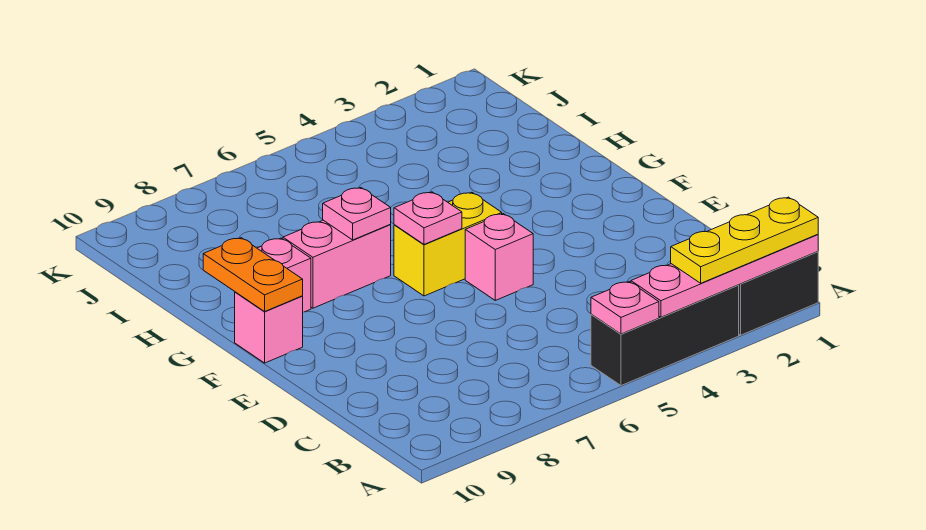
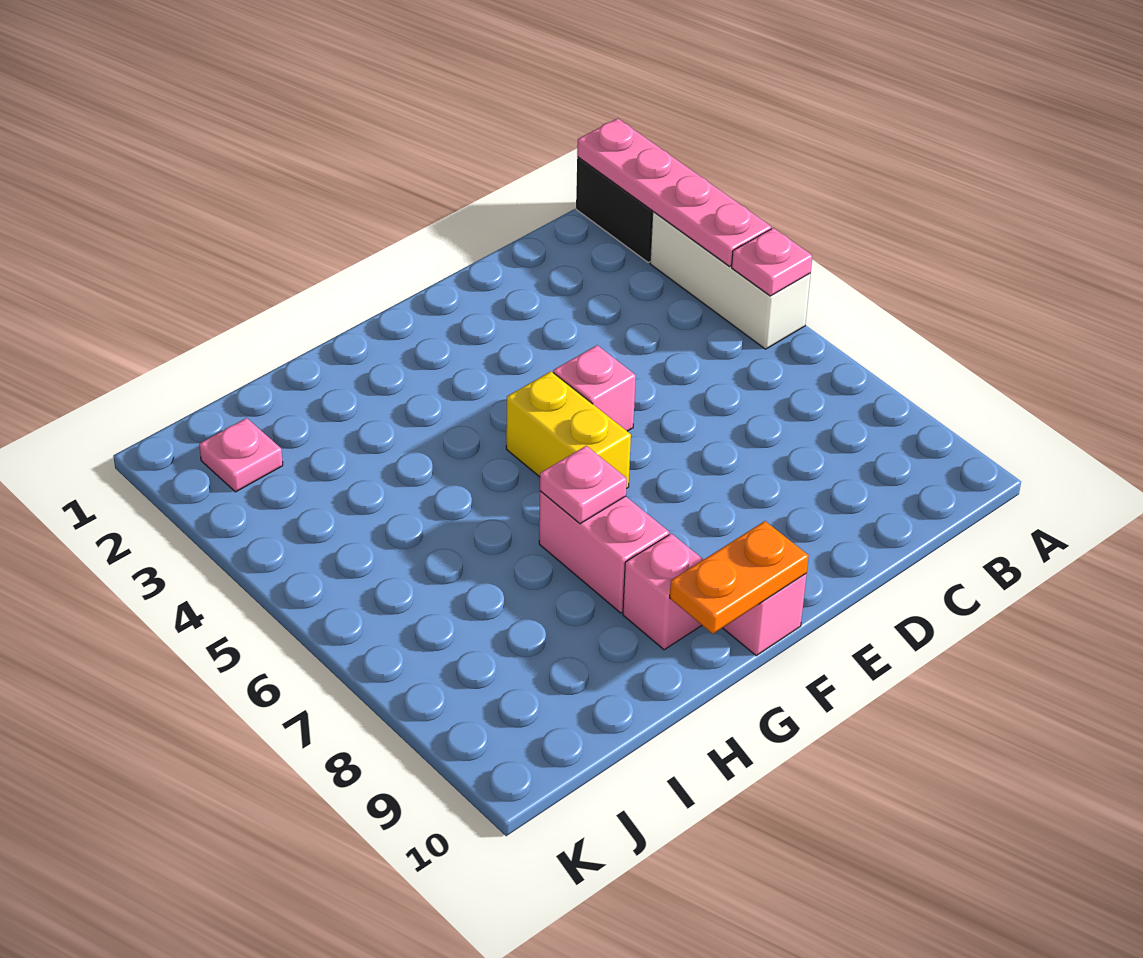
yellow plate A1:A3 level 3 -> none
black brick A3:A5 level 1 -> white brick A3:A5 level 1
pink plate F6 level 2 -> pink plate J2 level 1

